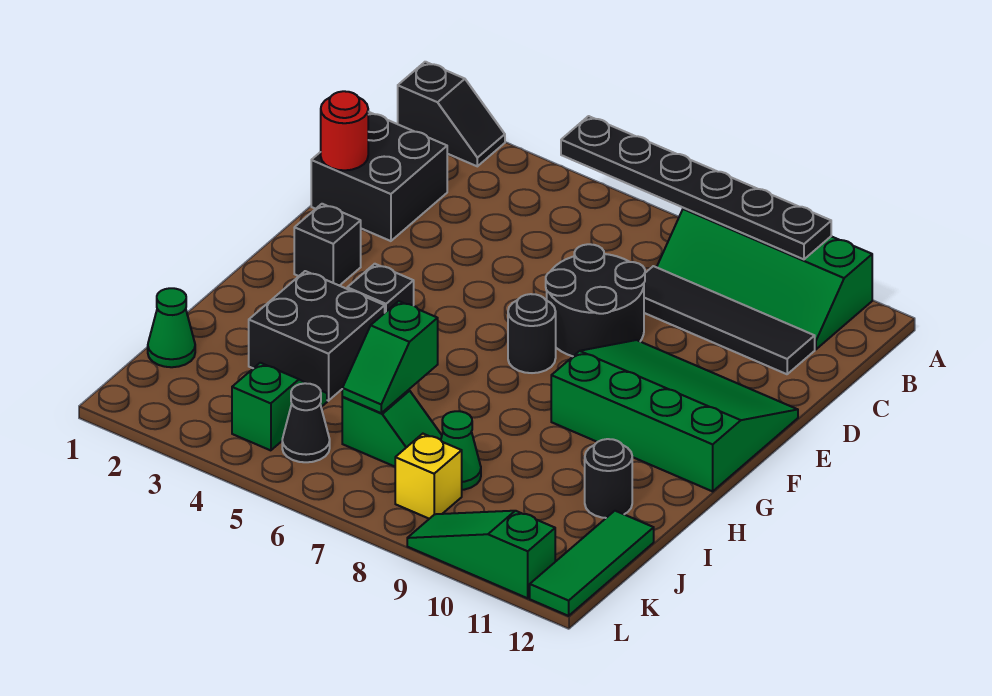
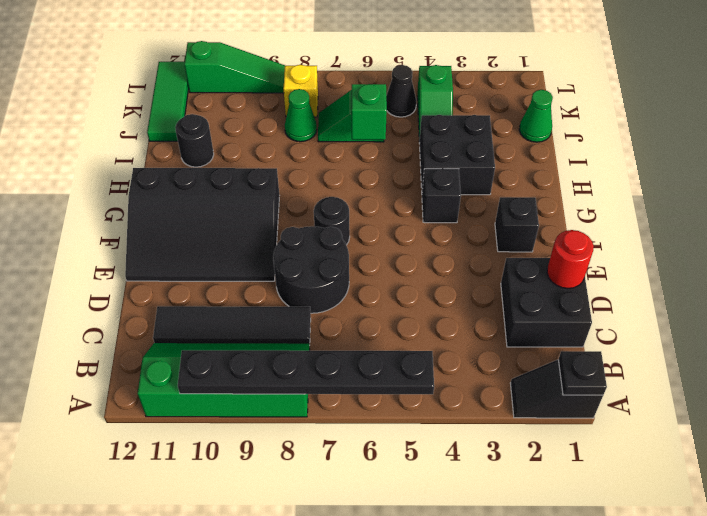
none -> black plate A1 level 2
green slope E9:G12 level 1 top G -> black slope E9:G12 level 1 top G

